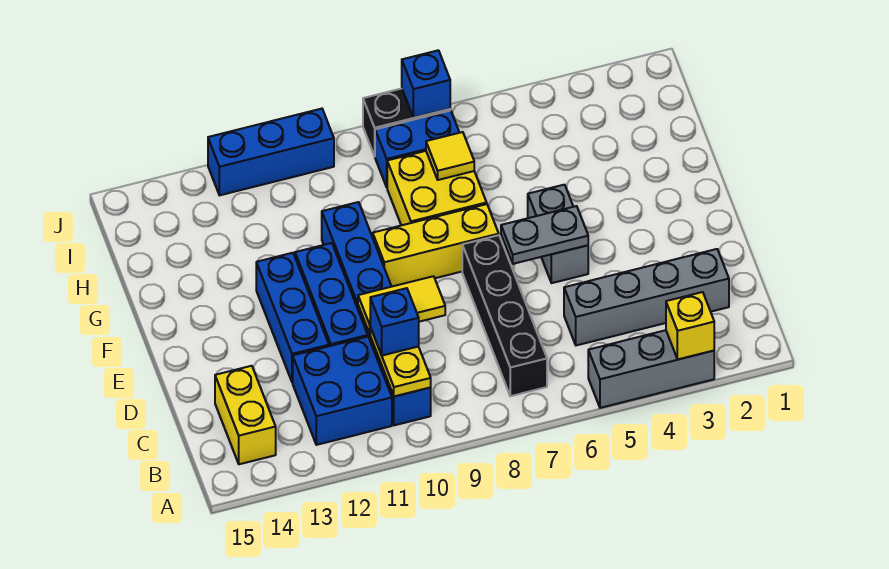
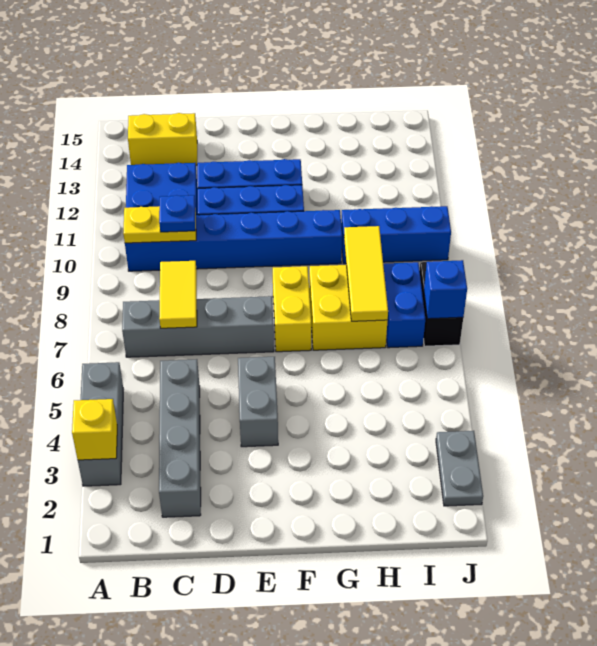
black brick B7:E7 level 1 -> grey brick B7:E7 level 1
blue brick C10 level 3 -> blue plate C10 level 3
yellow tile D9:D10 level 2 -> yellow tile C7:C8 level 2
grey brick E5:F5 level 1 -> grey brick E4:E5 level 1
grey plate E5:E6 level 2 -> grey plate J2:J3 level 1
yellow brick F7:F9 level 1 -> yellow brick F7:F8 level 1
yellow tile H7 level 2 -> yellow tile H7:H9 level 2
blue brick J10:J12 level 1 -> blue brick H10:J10 level 1

